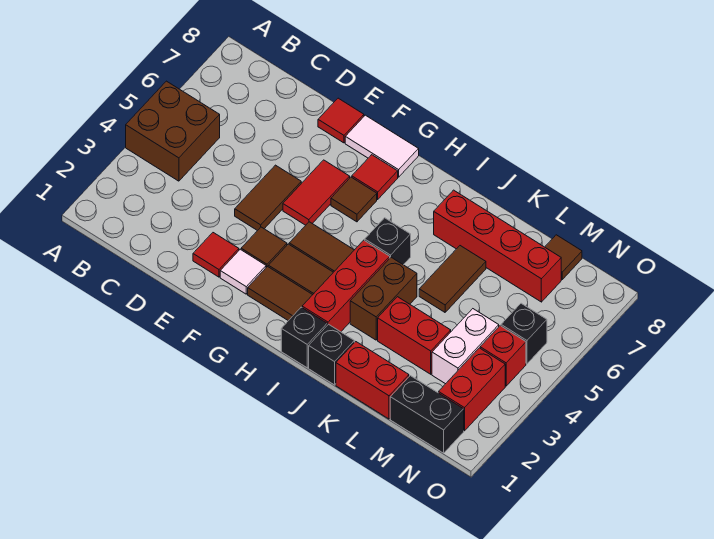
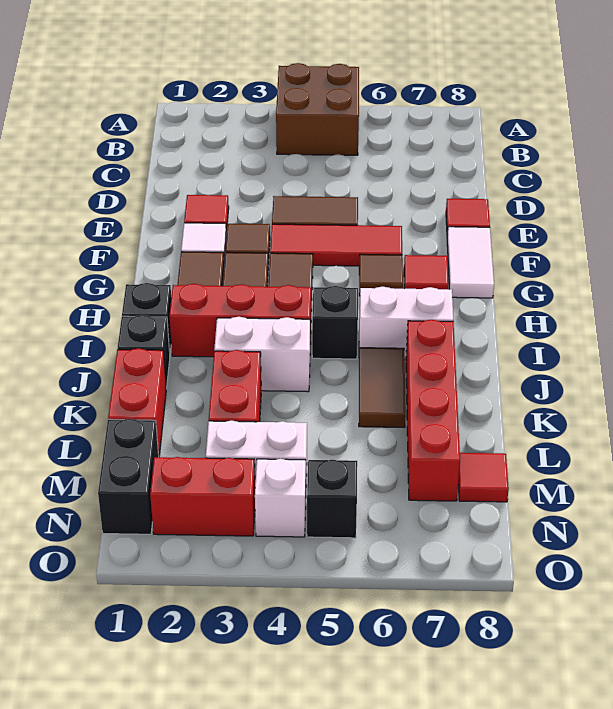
red tile F5:F6 level 1 -> red tile F4:F6 level 1
none -> white brick I6:I7 level 1
brown brick J3:J4 level 1 -> white brick J3:J4 level 1
brown tile K5:K6 level 1 -> brown tile J6:K6 level 1
brown tile M8 level 1 -> red tile M8 level 1
red brick N4 level 1 -> white brick N4 level 1

